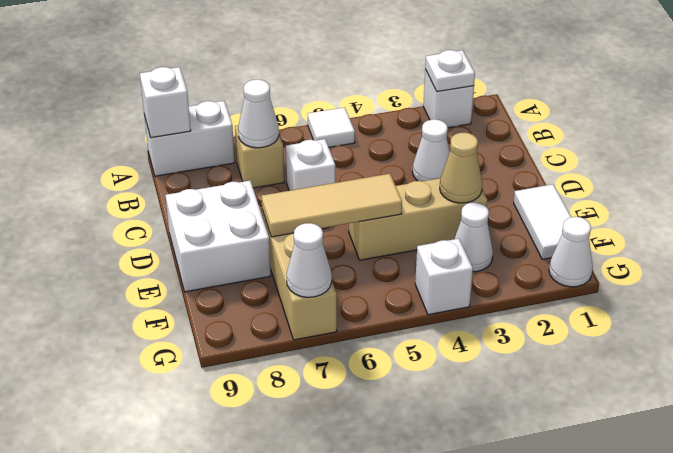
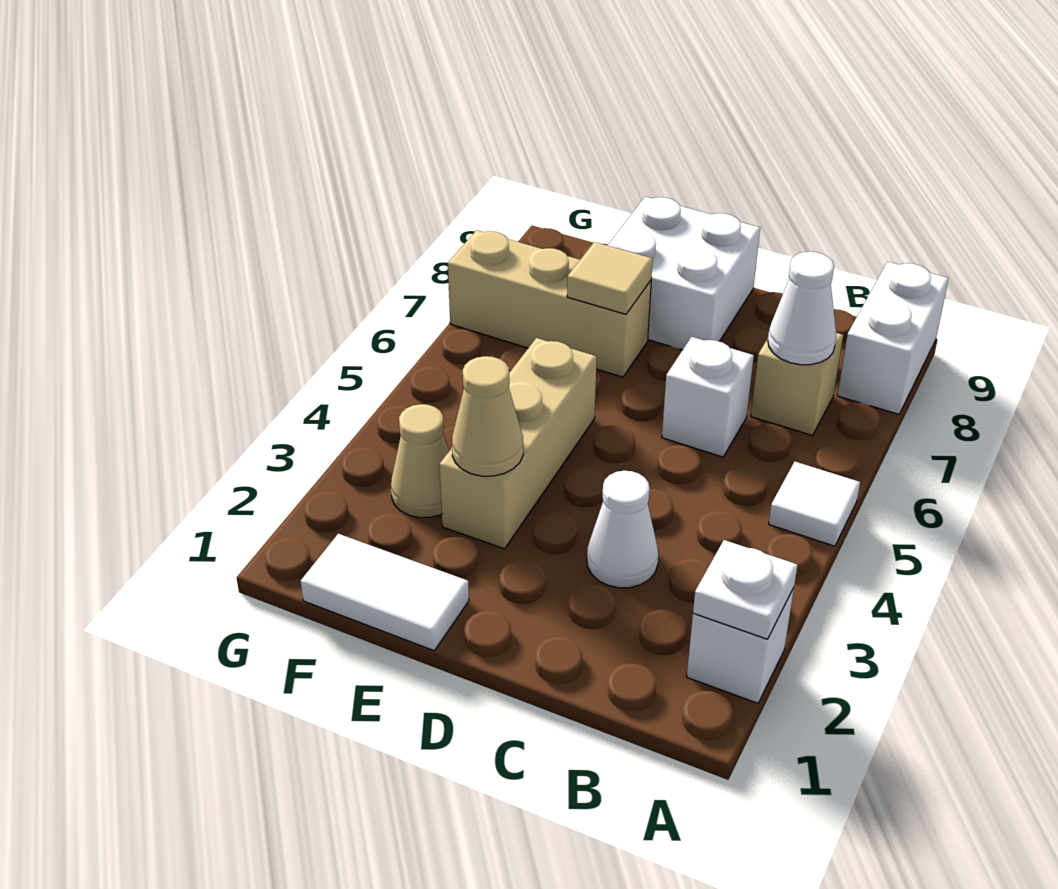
white brick A9 level 2 -> none
tan tile E5:E7 level 2 -> tan tile E7 level 2
white cone F3 level 1 -> tan cone F3 level 1
white cone G1 level 1 -> none
white brick G4 level 1 -> none
white cone G7 level 2 -> none

